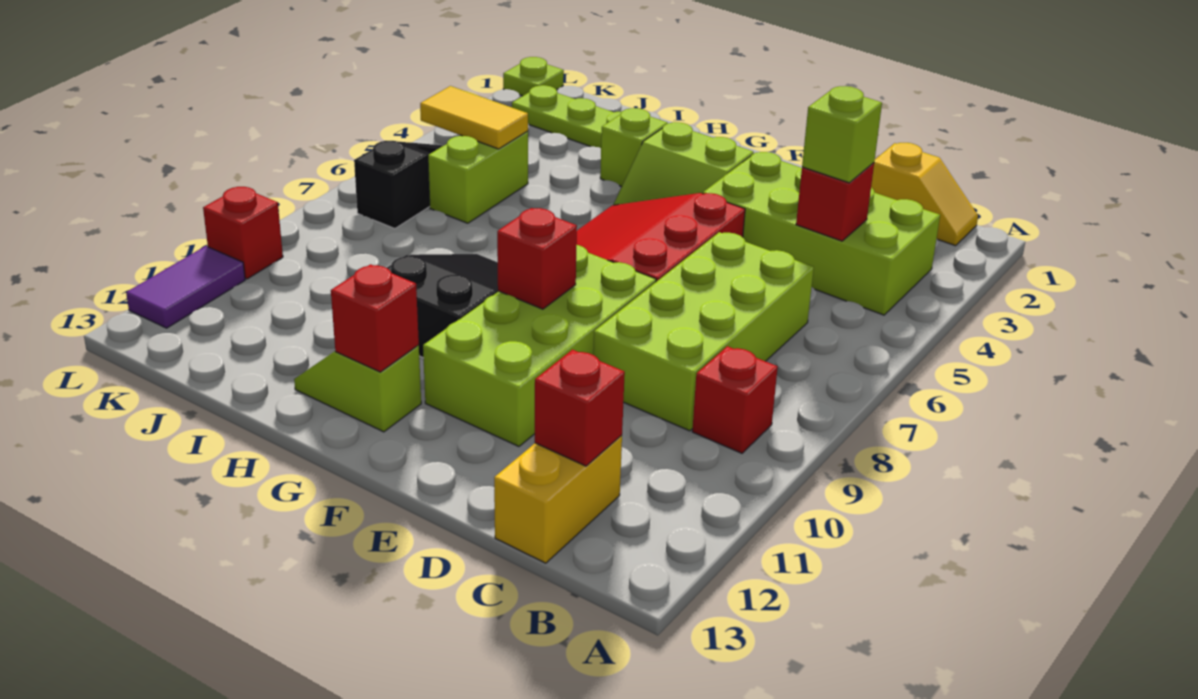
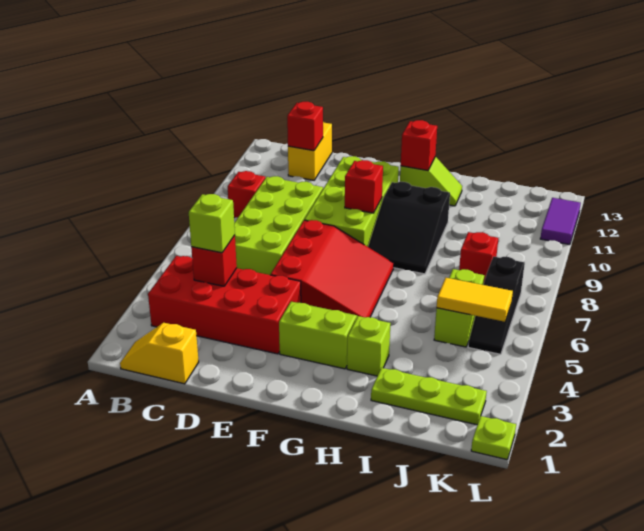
lime brick B3:E4 level 1 -> red brick B3:E4 level 1
red brick L10 level 1 -> red brick J8 level 1

